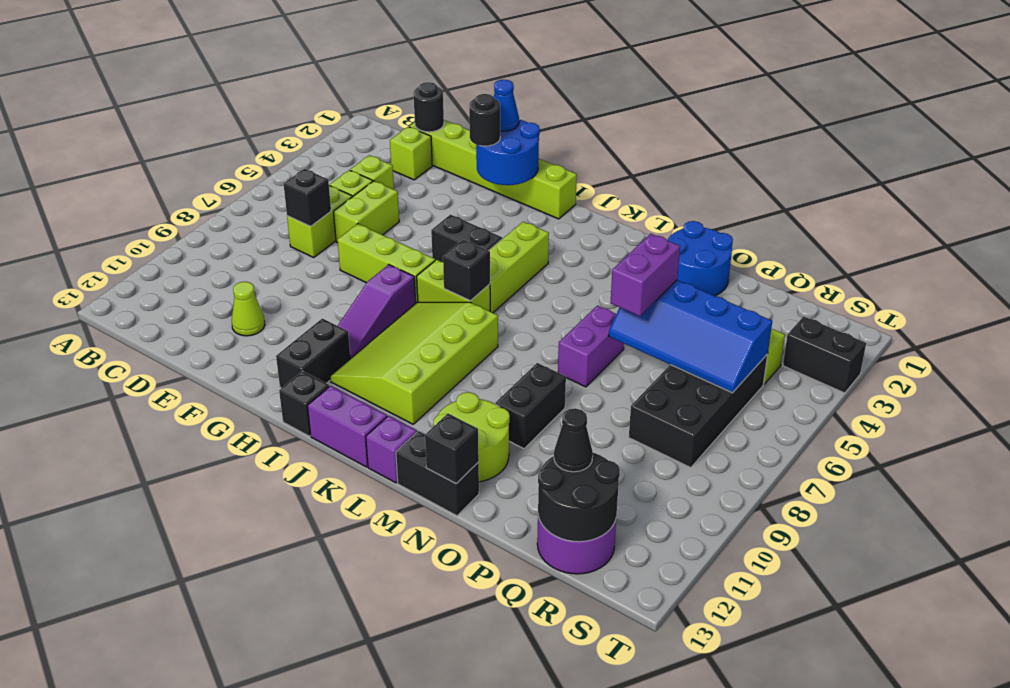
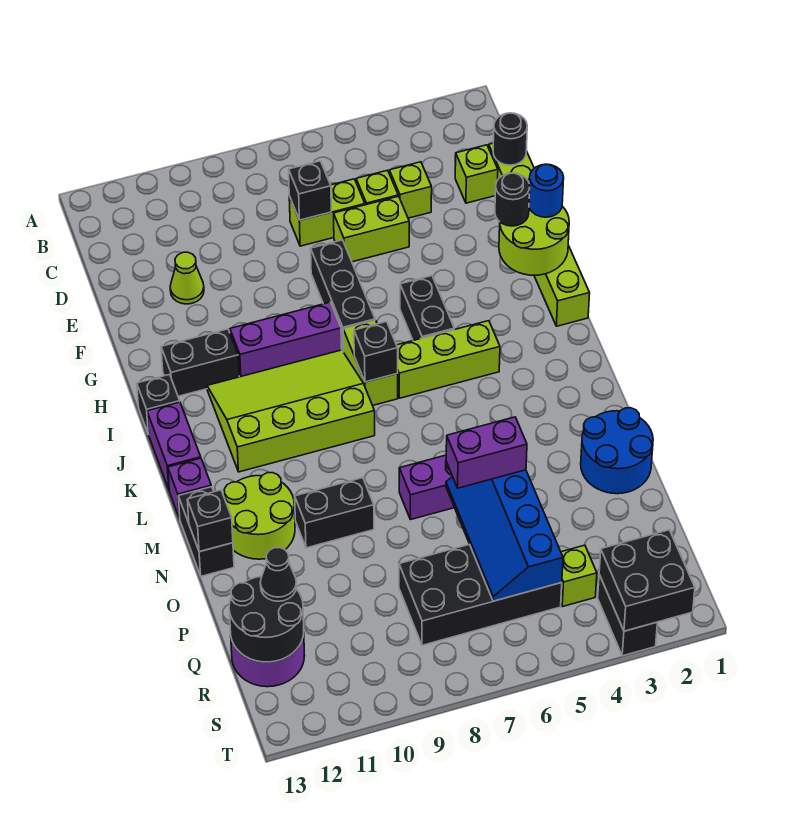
lime brick F7:H7 level 1 -> black brick F7:H7 level 1
blue round brick G1:H2 level 2 -> lime round brick G1:H2 level 2
blue cone G1 level 3 -> blue round brick G1 level 3
purple slope H8:H10 level 1 top 8 -> purple brick H8:H10 level 1
none -> black brick S2:T3 level 2

